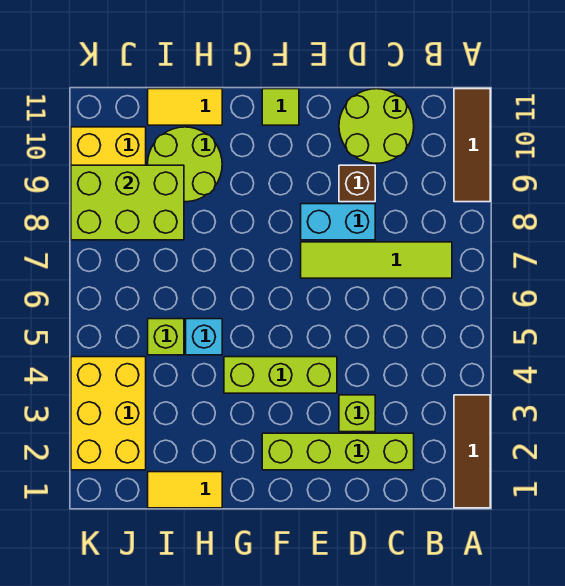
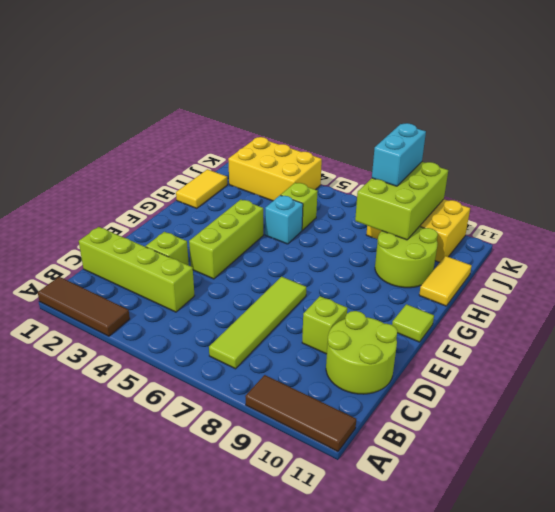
lime brick C2:F2 level 1 -> lime brick C1:C4 level 1
cyan brick D8:E8 level 1 -> cyan brick J8:K8 level 3
brown brick D9 level 1 -> lime brick D9 level 1

